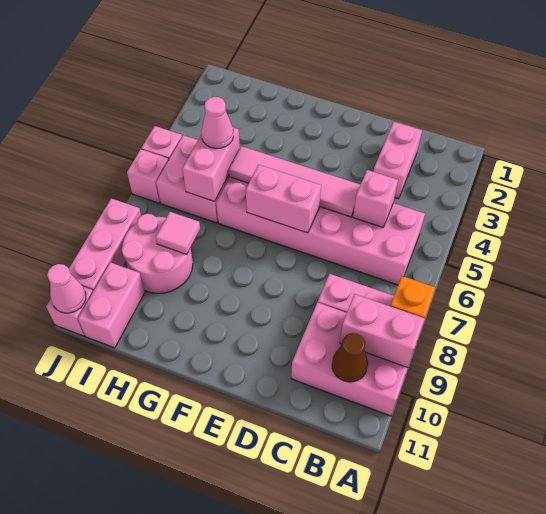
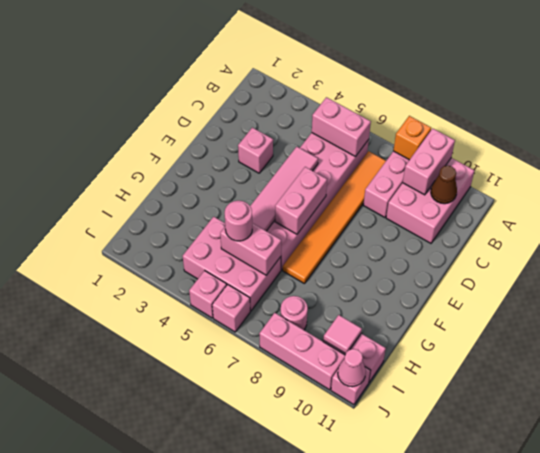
none -> orange tile B7:G7 level 1
pink brick C2:C3 level 1 -> pink brick B5:B6 level 2
pink brick C5 level 2 -> pink brick D3 level 1
pink brick H5:I6 level 1 -> pink brick H4:I6 level 1
pink cone H5 level 3 -> pink round brick H5 level 3
pink round brick H8:I9 level 1 -> pink round brick I8 level 1
pink tile H8 level 2 -> pink tile I10 level 2

